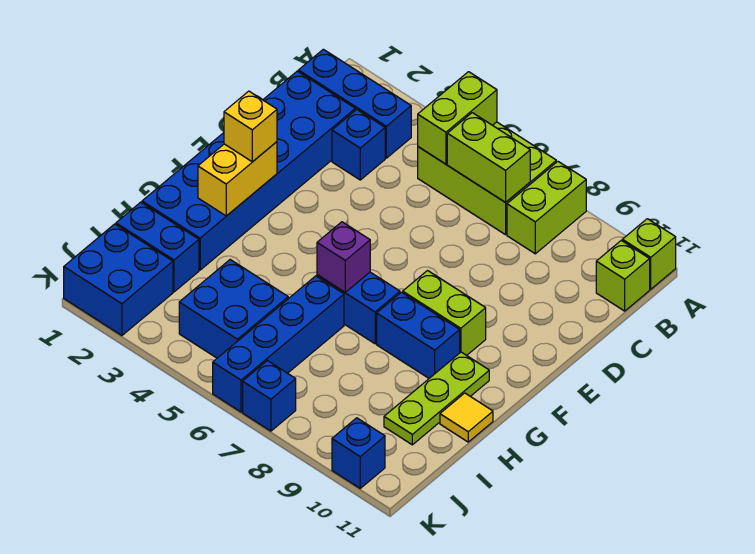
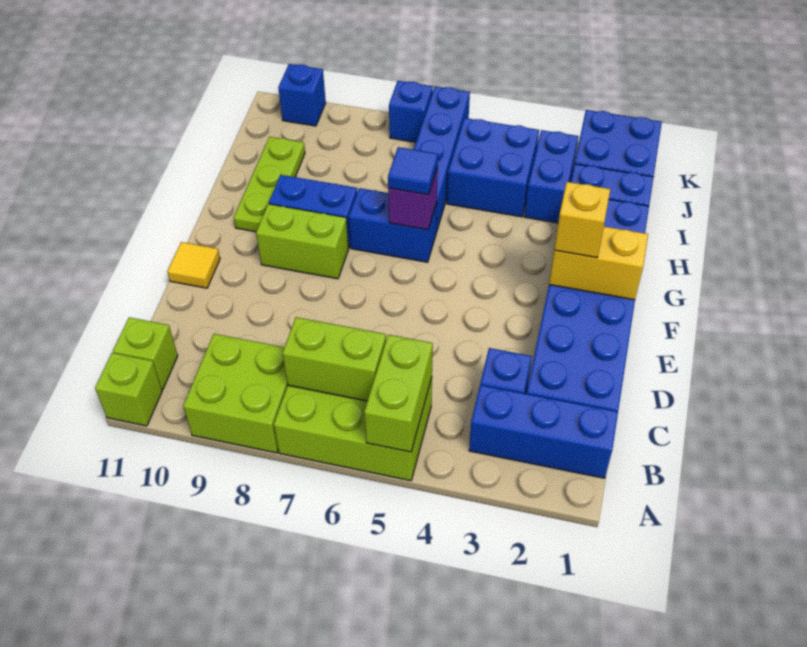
lime brick A8:B8 level 1 -> lime brick A8:B9 level 1
yellow brick F2:G2 level 2 -> yellow brick F1:F2 level 2
none -> blue tile G6 level 3
yellow tile H11 level 1 -> yellow tile E11 level 1
none -> blue brick I3:J3 level 1

